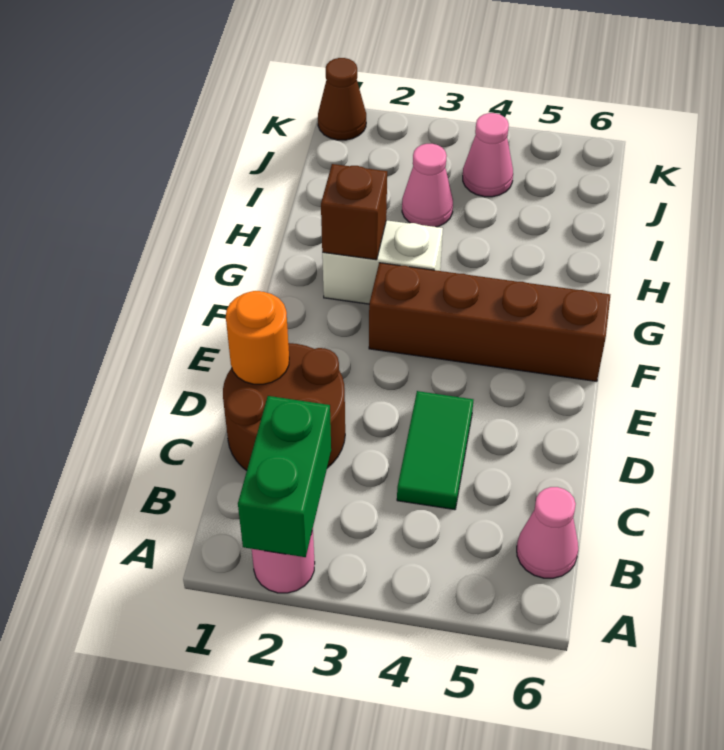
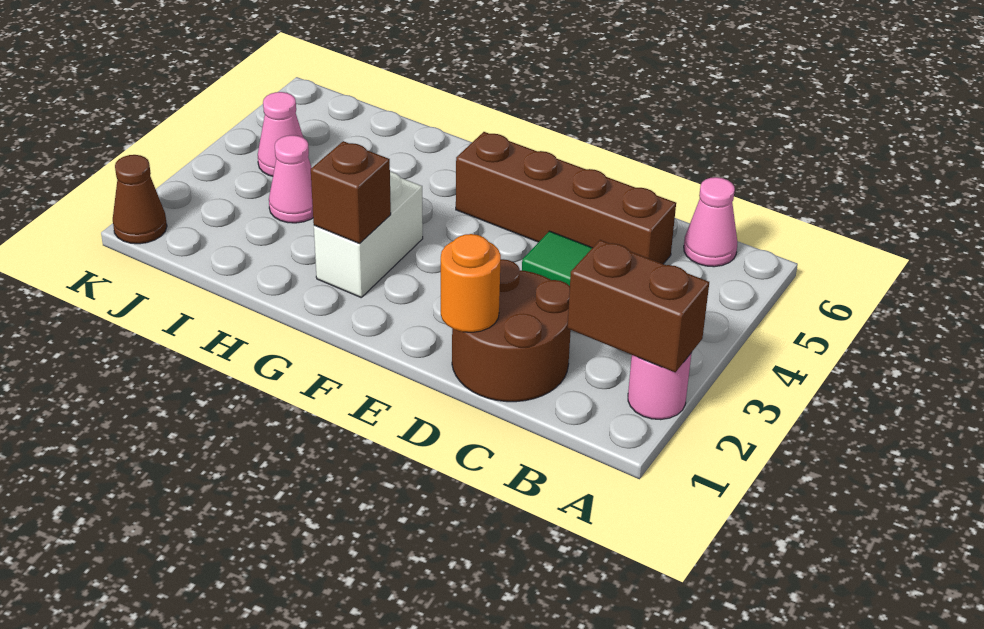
green brick A2:B2 level 2 -> brown brick A2:B2 level 2
brown brick F3:F6 level 1 -> brown brick C5:F5 level 1

